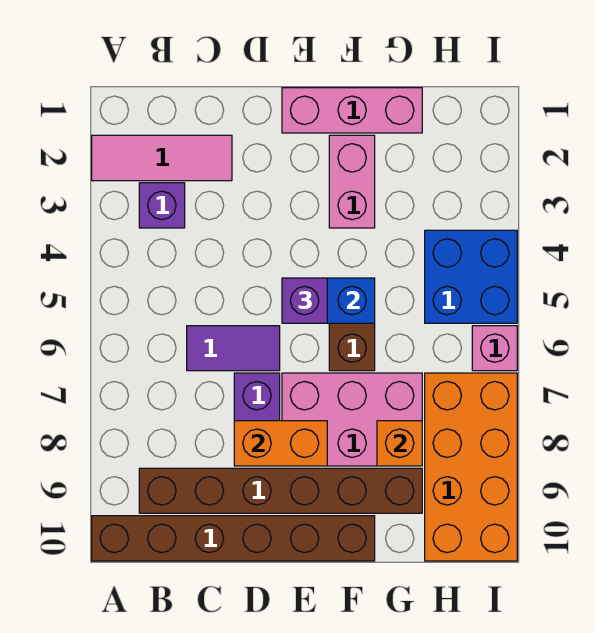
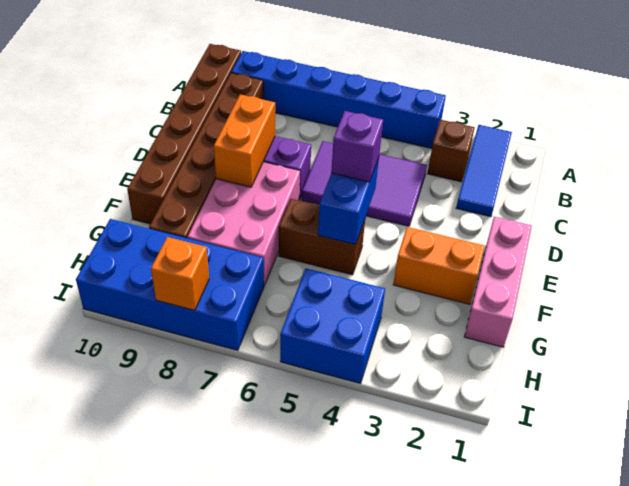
pink tile A2:C2 level 1 -> blue tile A2:C2 level 1
none -> blue brick A4:A9 level 1
purple brick B3 level 1 -> brown brick B3 level 1
purple tile C6:D6 level 1 -> purple tile C4:D6 level 1
pink brick F2:F3 level 1 -> orange brick F2:F3 level 1
orange brick G8 level 2 -> orange brick I8 level 2
orange brick H7:I10 level 1 -> blue brick H7:I10 level 1
pink brick I6 level 1 -> none

